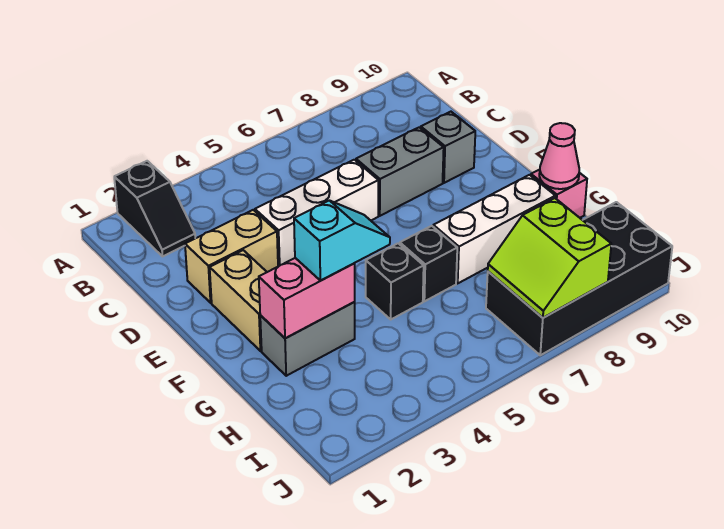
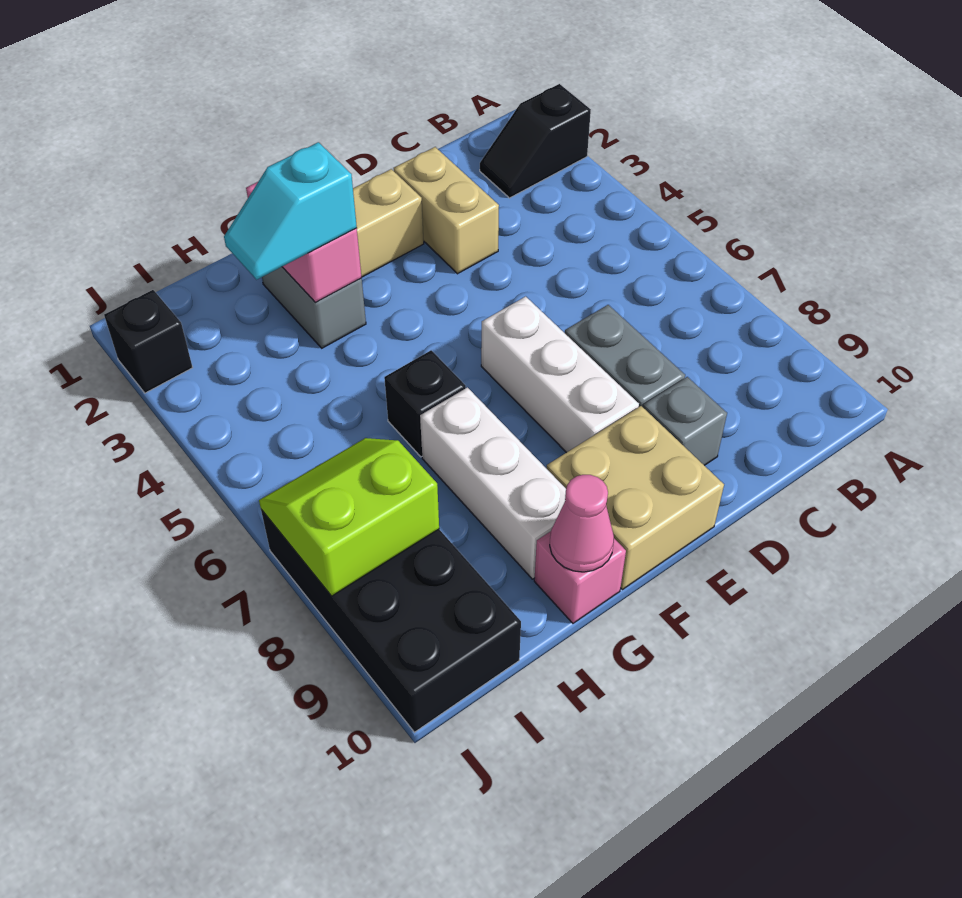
white brick D4:D6 level 1 -> white brick E6:E8 level 1
none -> tan brick E9:F10 level 1
cyan slope G3:G4 level 3 top 3 -> cyan slope G3:H3 level 3 top G
black brick G5 level 1 -> black brick J2 level 1

